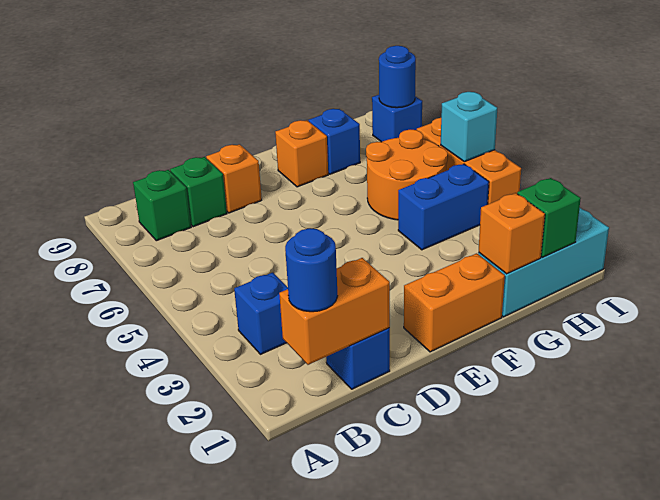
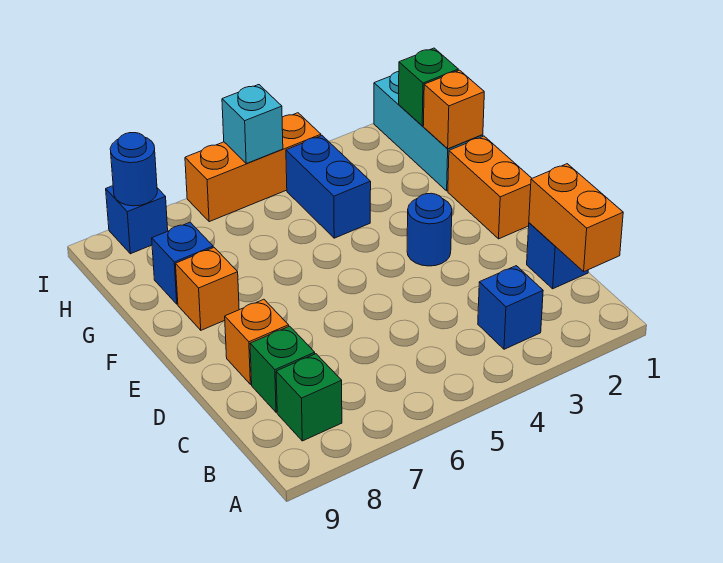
blue round brick B1 level 3 -> blue round brick E3 level 1
orange round brick G5:H6 level 1 -> none

